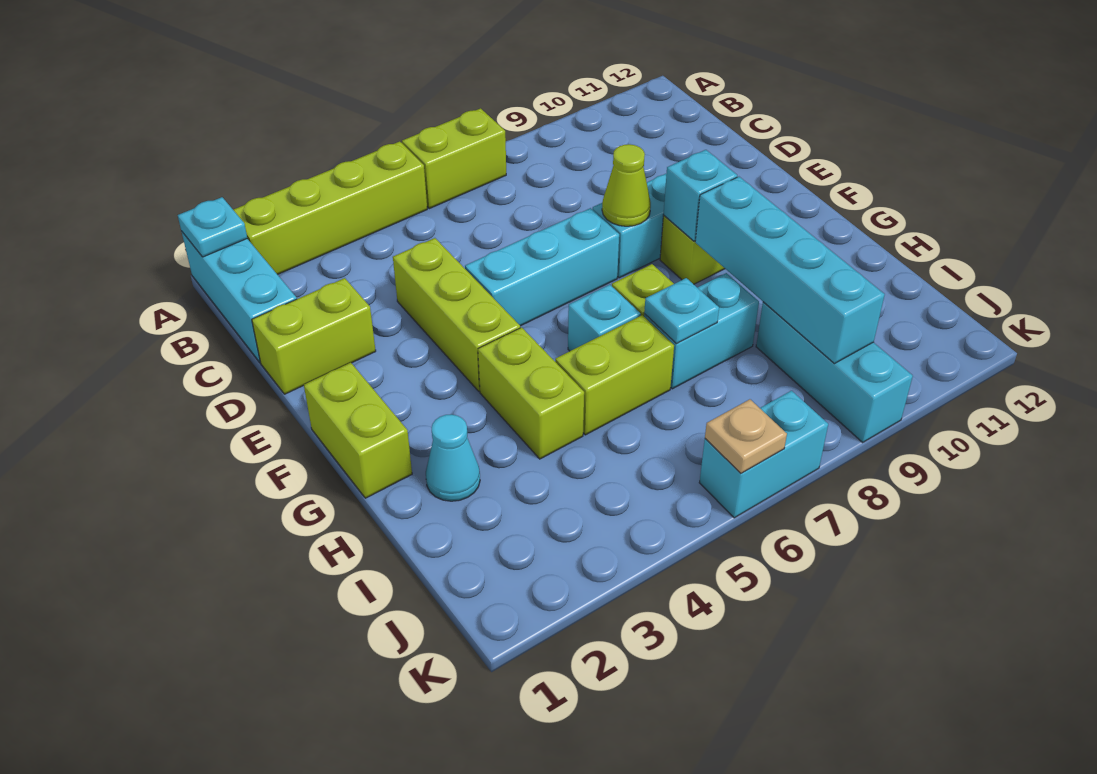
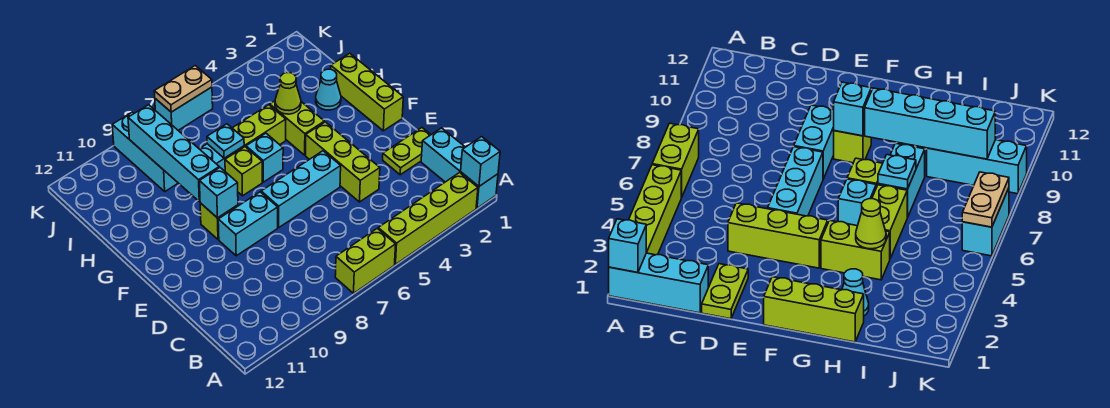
cyan plate A1 level 2 -> cyan brick A1 level 2
lime brick D1:D2 level 1 -> lime plate D1:D2 level 1
lime cone E8 level 2 -> lime cone H4 level 2
lime brick F1:G1 level 1 -> lime brick F1:H1 level 1
tan plate K6 level 2 -> tan plate K6:K7 level 2

